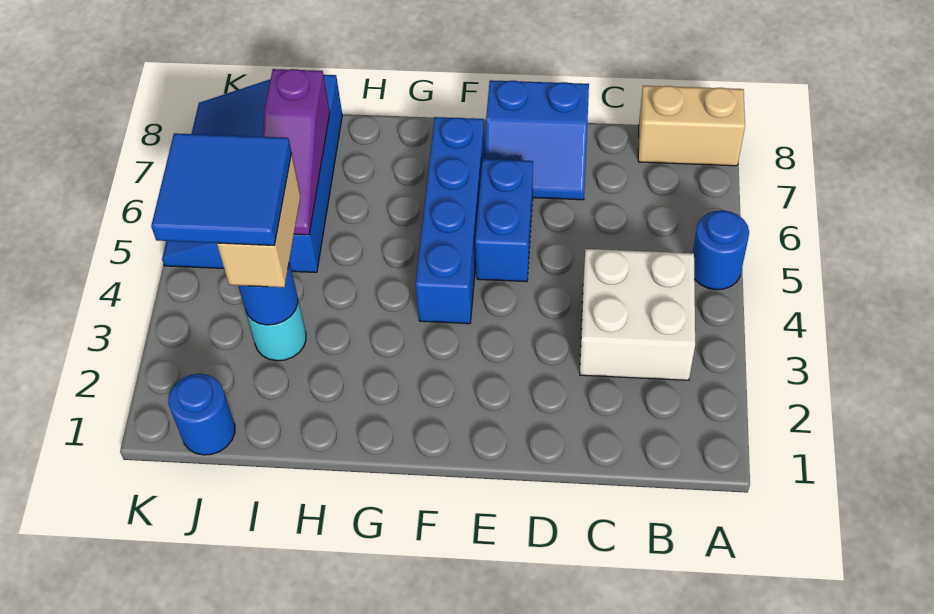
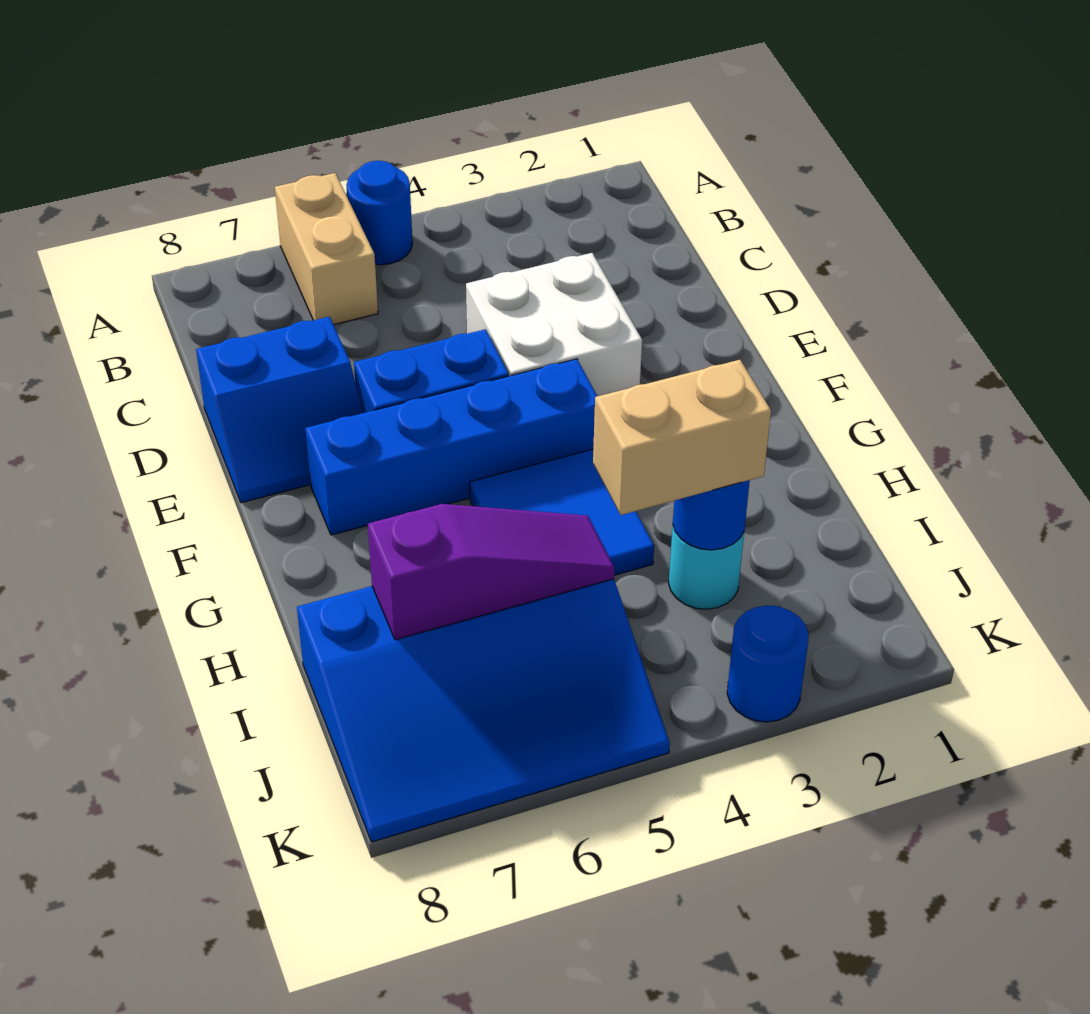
tan brick A8:B8 level 1 -> tan brick A6:B6 level 1
white brick B3:C4 level 1 -> white brick D3:E4 level 1
blue slope D7:E8 level 1 top 8 -> blue slope D7:E8 level 1 top D
blue tile I3:J4 level 4 -> blue tile G4:H5 level 1
blue round brick J1 level 1 -> blue round brick K3 level 1

